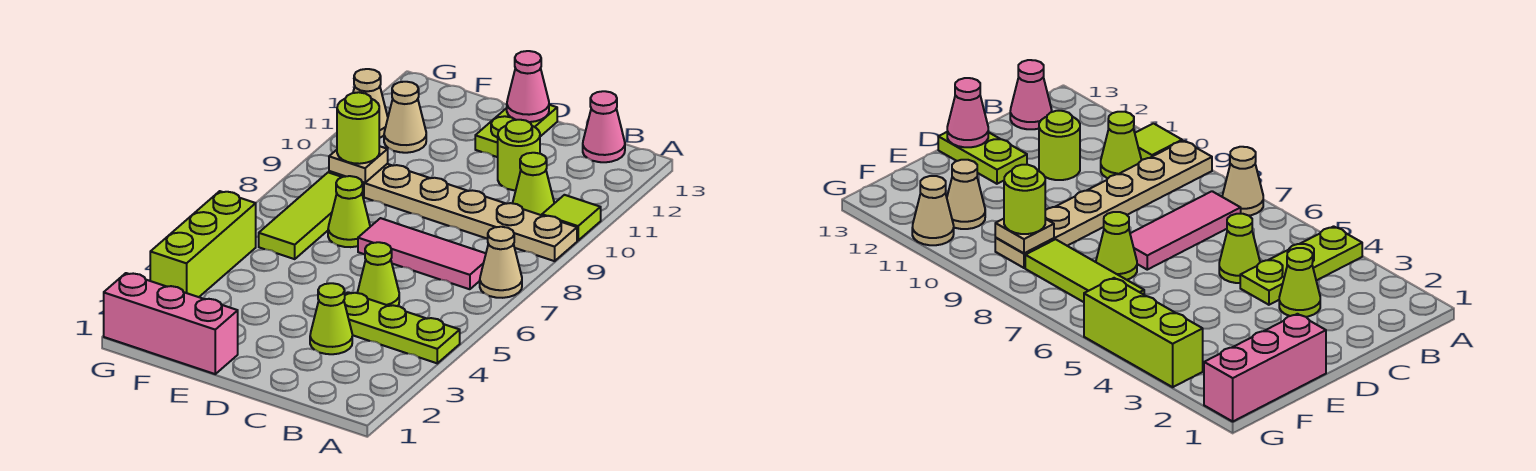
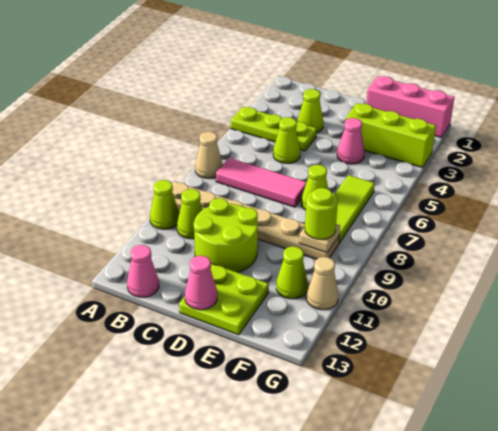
lime tile A10 level 1 -> lime cone A10 level 1
lime round brick C11 level 1 -> lime round brick C10:D11 level 1
lime plate D12:D13 level 1 -> lime plate D12:E13 level 1
none -> pink cone E4 level 1
tan cone F11 level 1 -> lime cone F11 level 1
lime brick G3:G5 level 1 -> lime brick E3:G3 level 1

